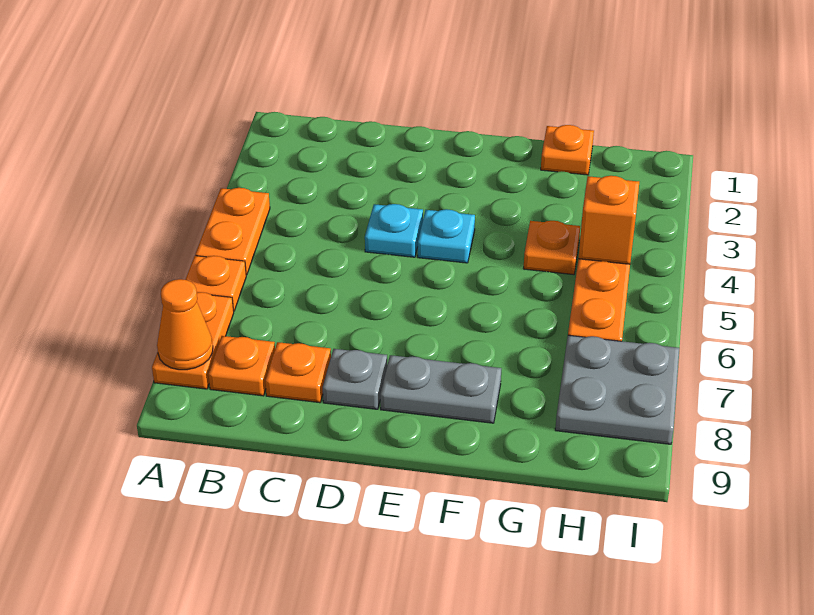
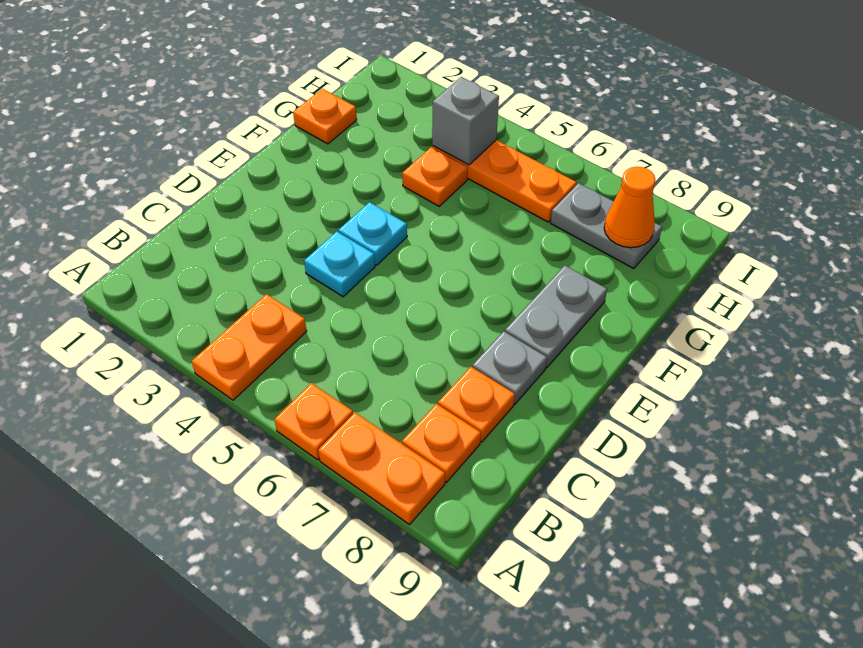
orange plate A4:A5 level 1 -> orange plate A4:B4 level 1
orange cone A8 level 2 -> orange cone H8 level 2
orange brick H4 level 2 -> grey brick H4 level 2
grey plate H7:I8 level 1 -> grey plate H7:H8 level 1

